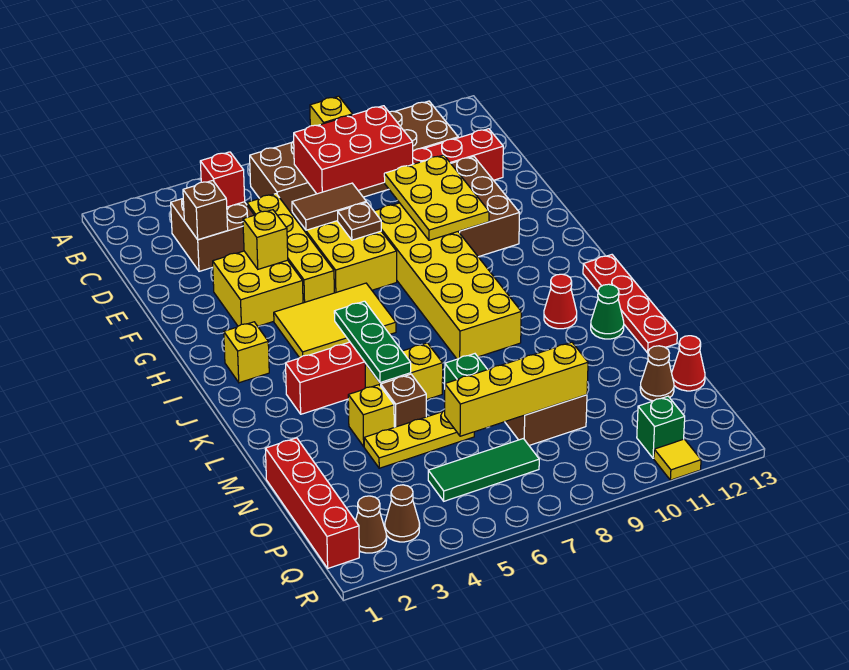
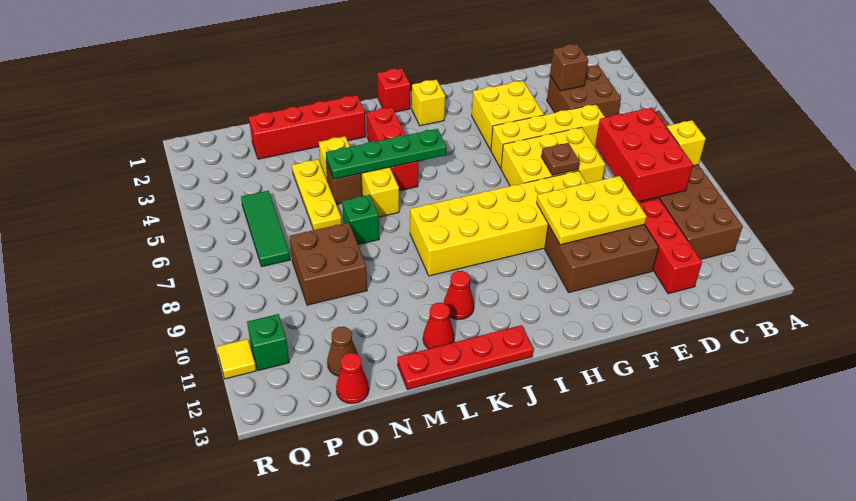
red brick C4 level 2 -> red brick J1 level 1
brown tile E6:E7 level 2 -> none
yellow brick F4 level 2 -> none
yellow tile H4:I6 level 1 -> none
green plate J5:L5 level 2 -> green plate J5:M5 level 2
green cone L12 level 1 -> red cone L12 level 1
red brick N1:Q1 level 1 -> red brick L2:O2 level 1
yellow brick O6:O9 level 2 -> none
brown cone Q2 level 1 -> none
brown cone Q3 level 1 -> none

